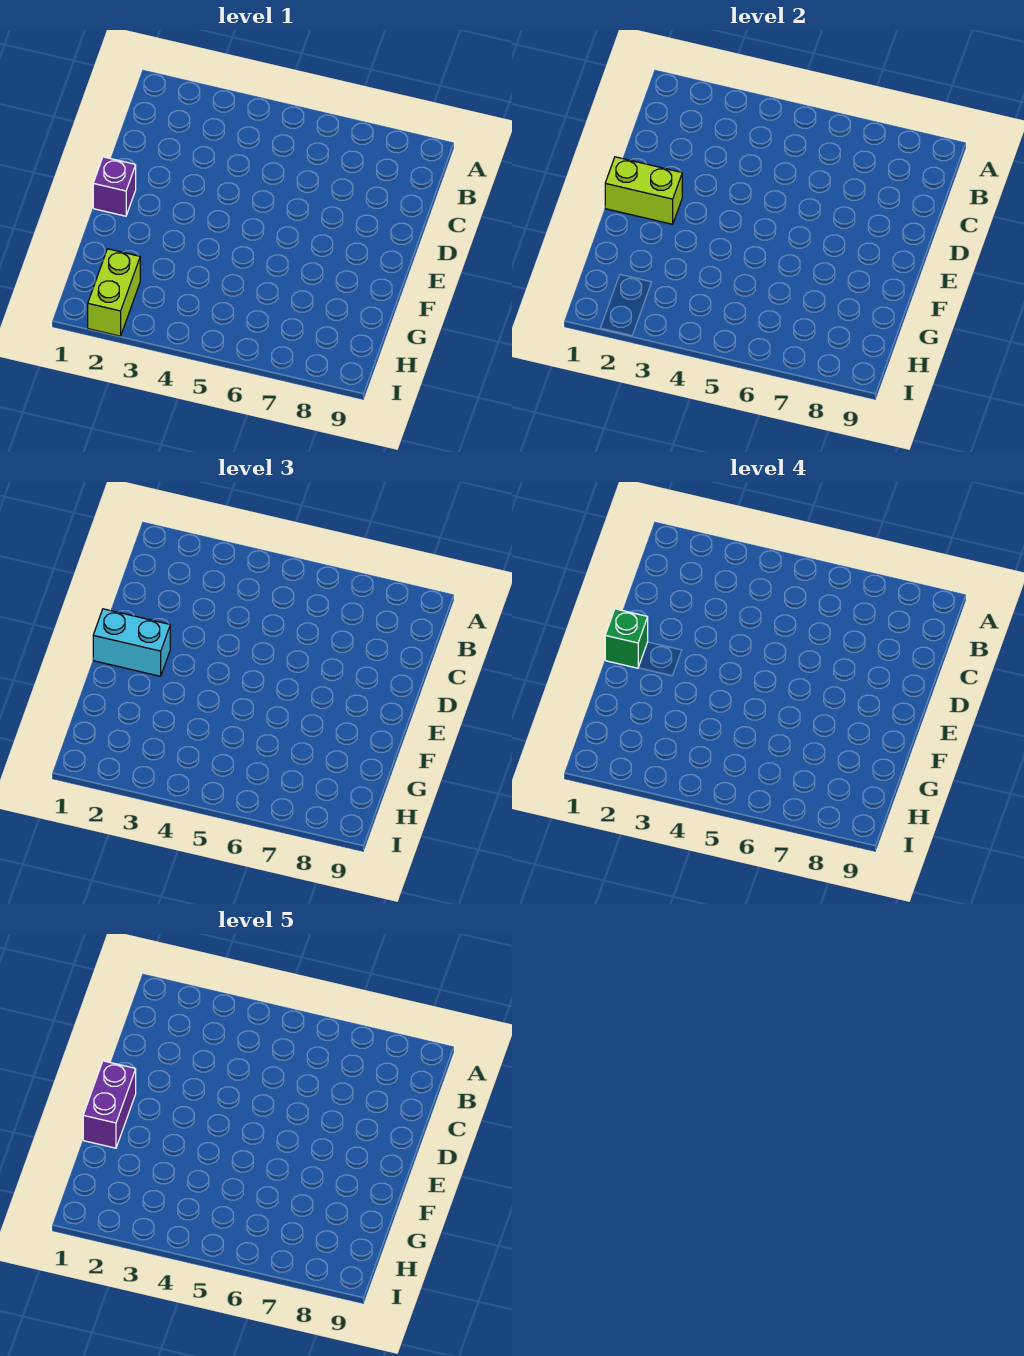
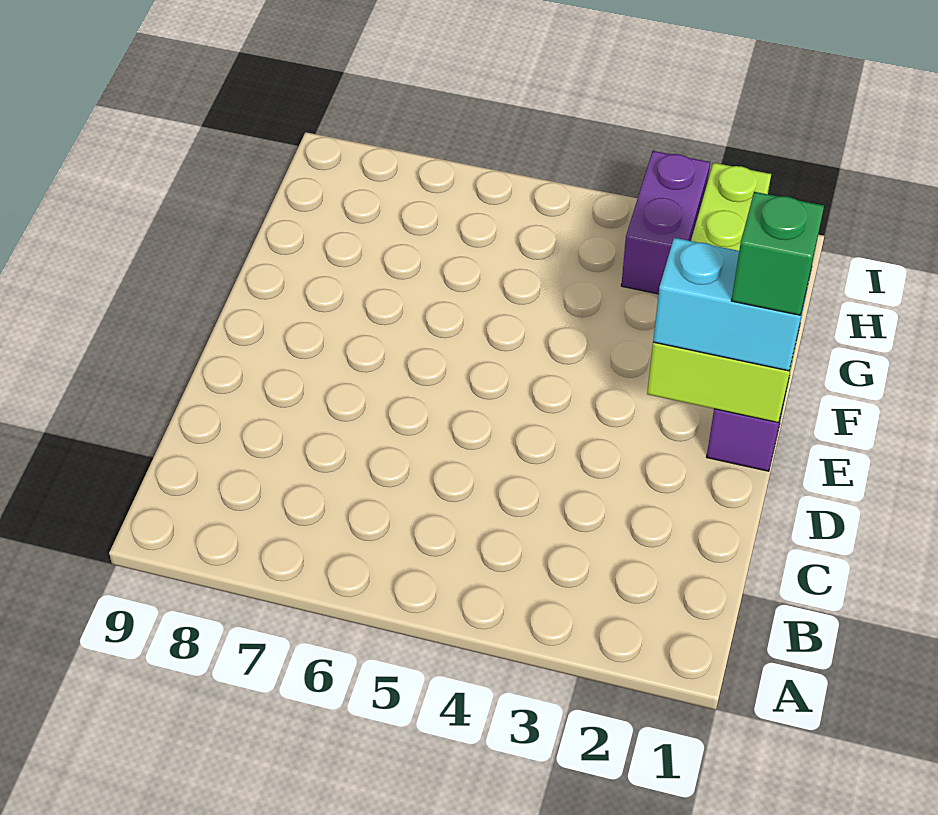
purple brick E1:F1 level 5 -> purple brick H3:I3 level 1

